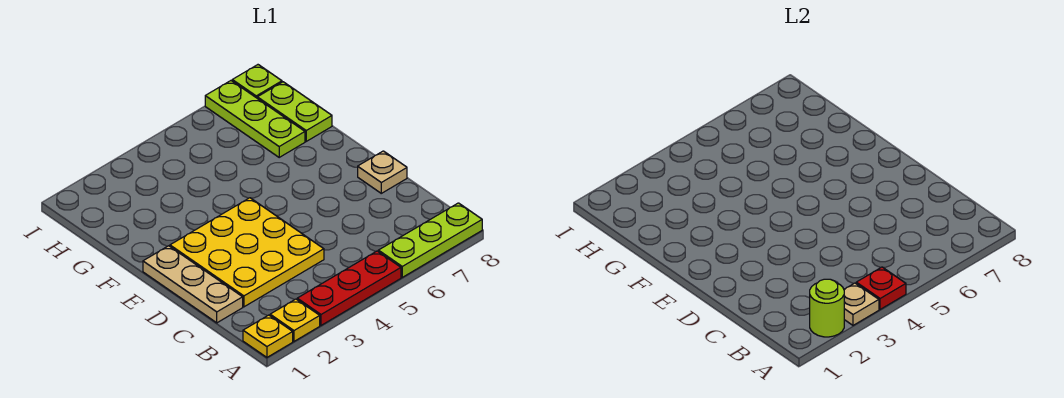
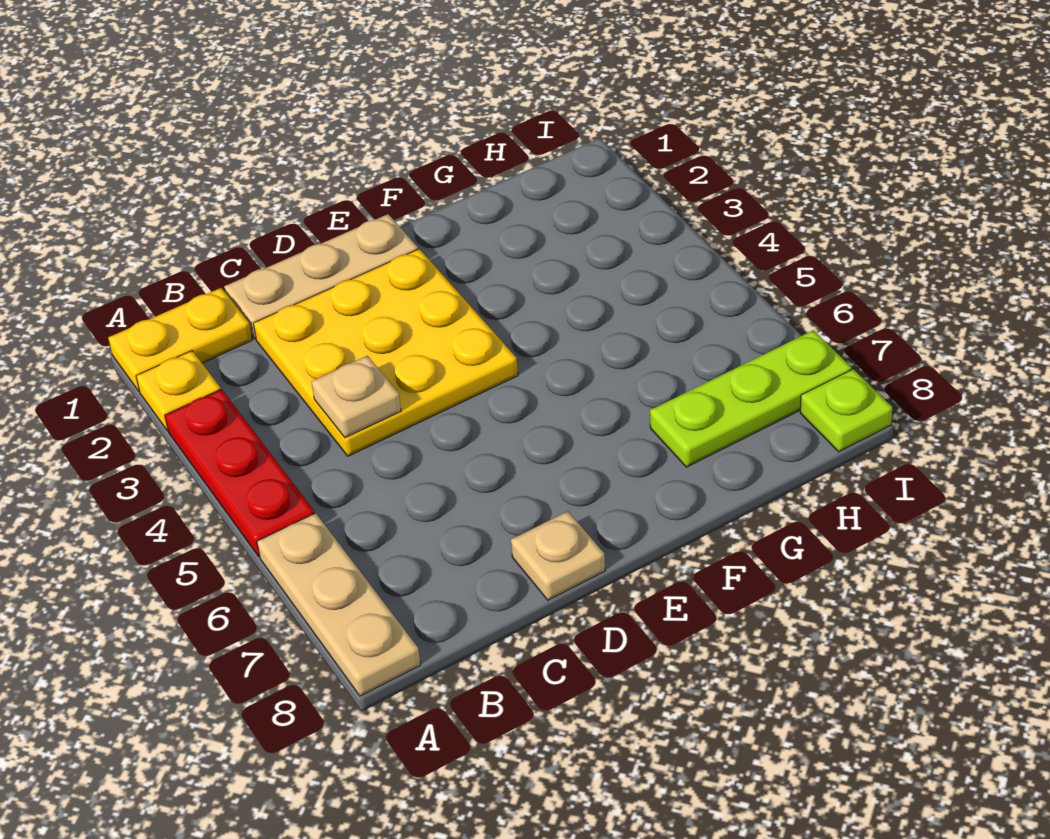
yellow plate A1 level 1 -> yellow plate A1:B1 level 1
lime round brick A2 level 2 -> none
tan plate A3 level 2 -> tan plate C4 level 2
red plate A4 level 2 -> none
lime plate A6:A8 level 1 -> tan plate A6:A8 level 1
lime plate G8:H8 level 1 -> none

